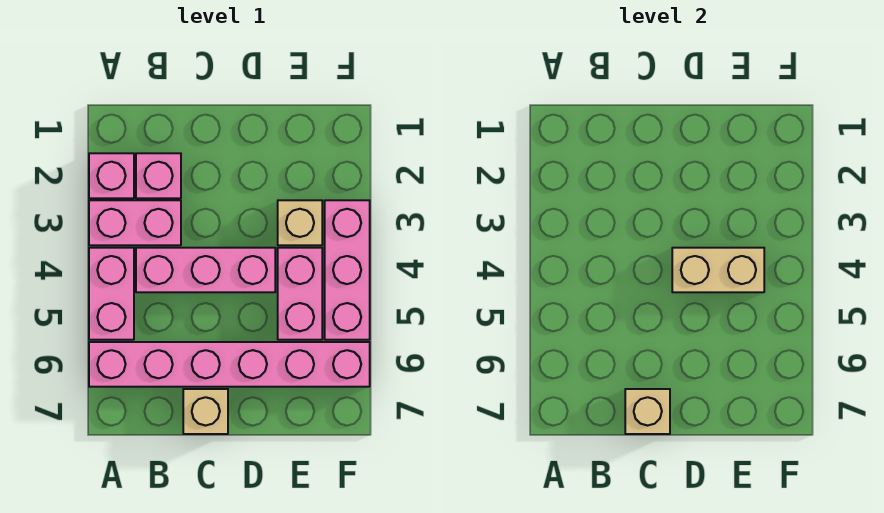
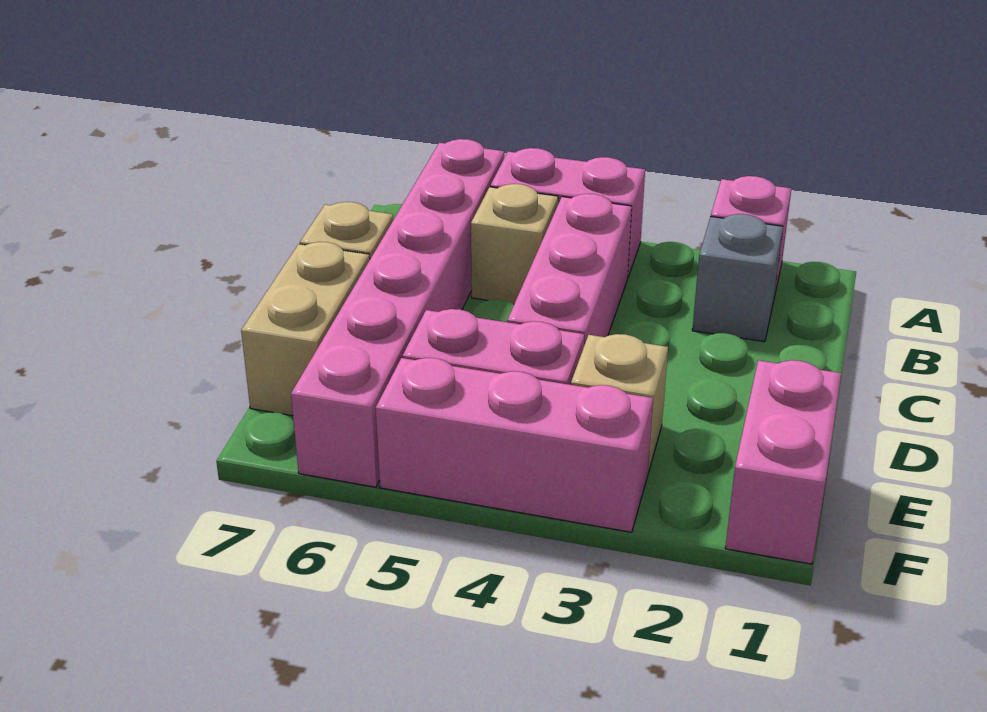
pink brick A3:B3 level 1 -> pink brick E1:F1 level 1
pink brick B2 level 1 -> grey brick B2 level 1
tan brick C7 level 2 -> tan brick B5 level 1
tan brick D4:E4 level 2 -> tan brick D7:E7 level 1

